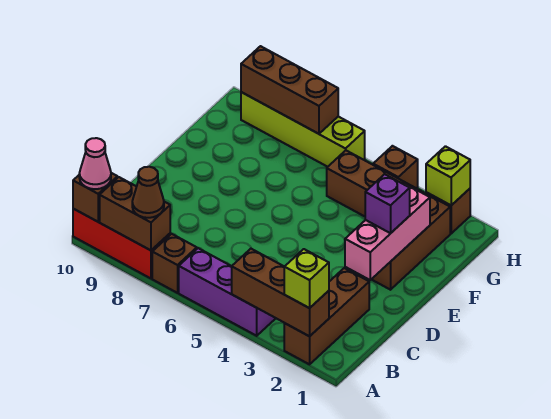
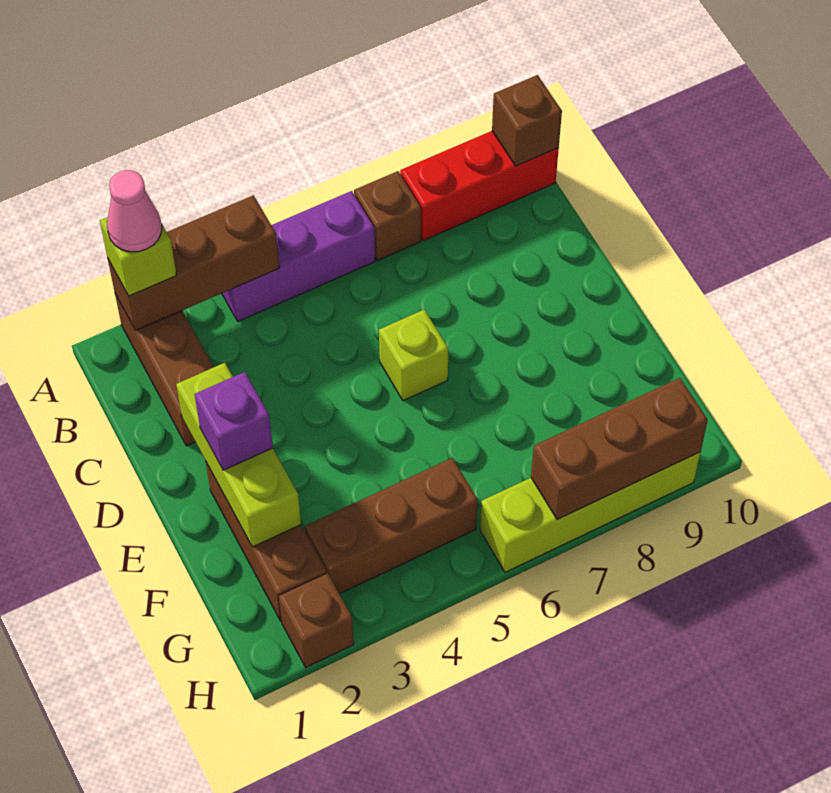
brown brick A8:A9 level 2 -> none
brown cone A8 level 3 -> none
pink cone A10 level 3 -> pink cone A2 level 4
pink brick D2:F2 level 2 -> lime brick D2:F2 level 2
lime brick H2 level 2 -> lime brick D6 level 1
brown brick H4 level 1 -> none

